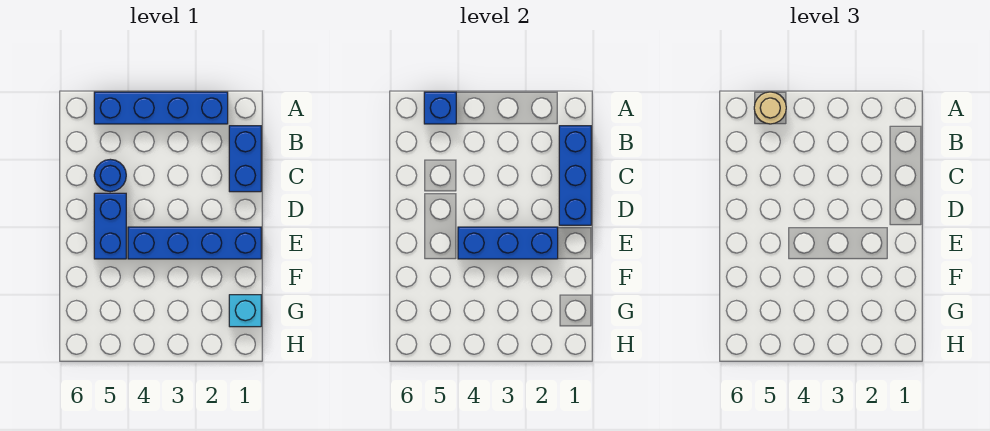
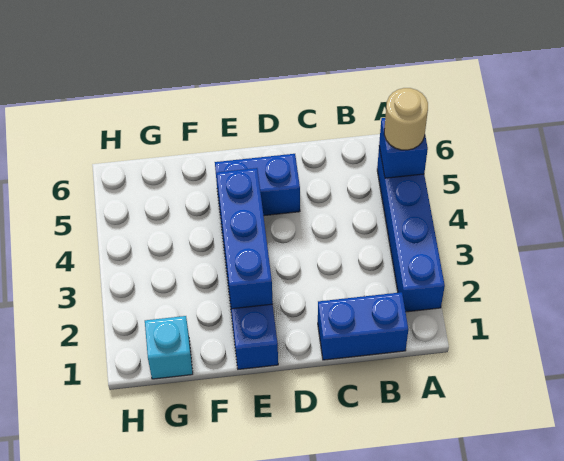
blue brick B1:D1 level 2 -> none
blue round brick C5 level 1 -> none

